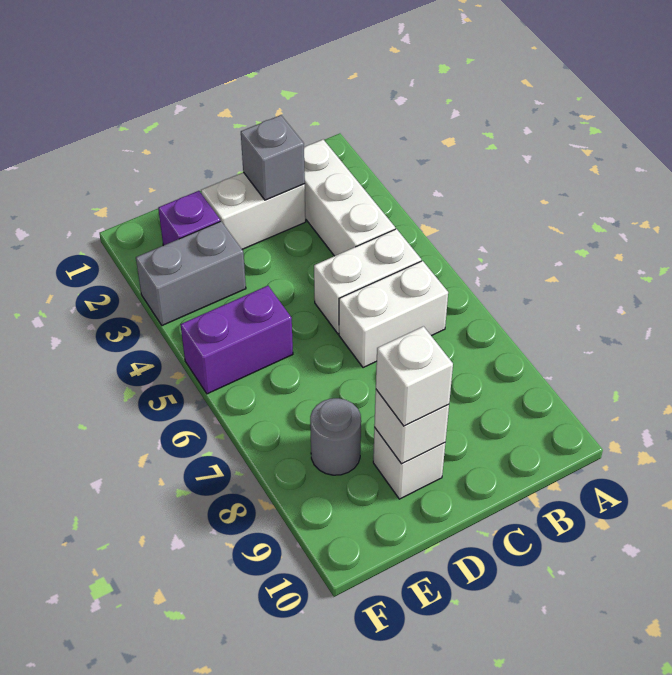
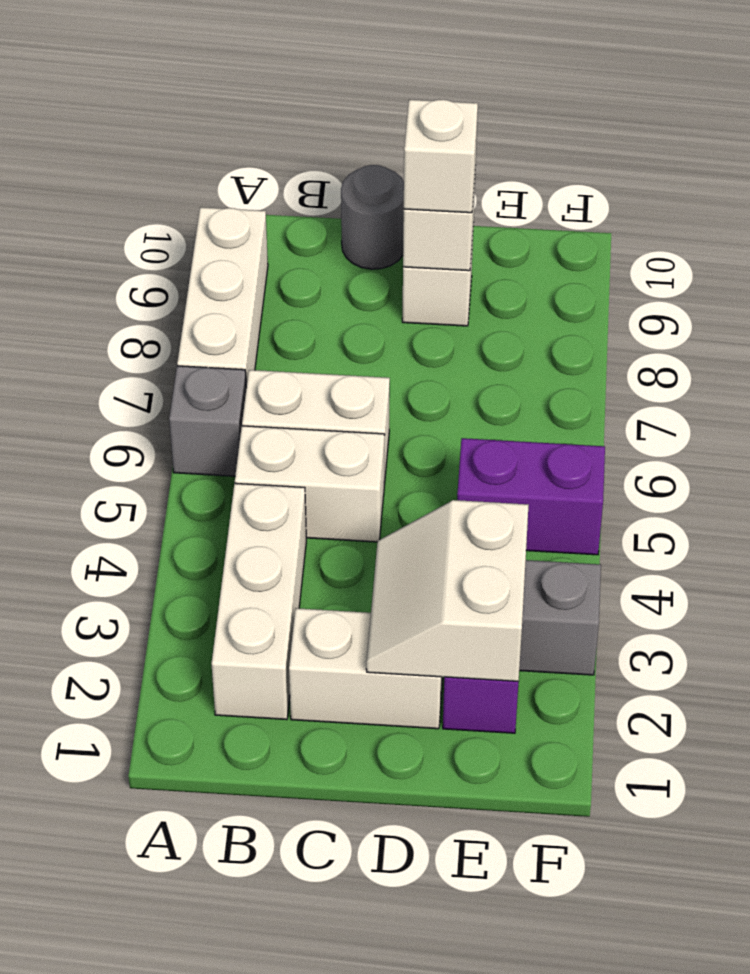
none -> white brick A7:A9 level 1
grey brick C2 level 2 -> grey brick A6 level 1
none -> white slope D2:E3 level 2 top E
grey round brick E8 level 1 -> grey round brick C10 level 1

